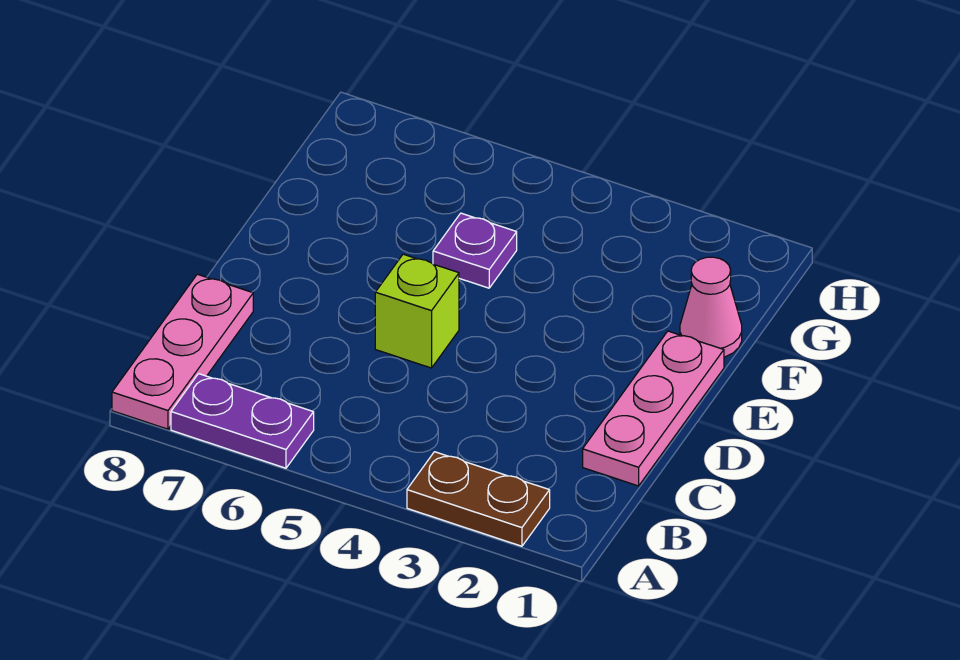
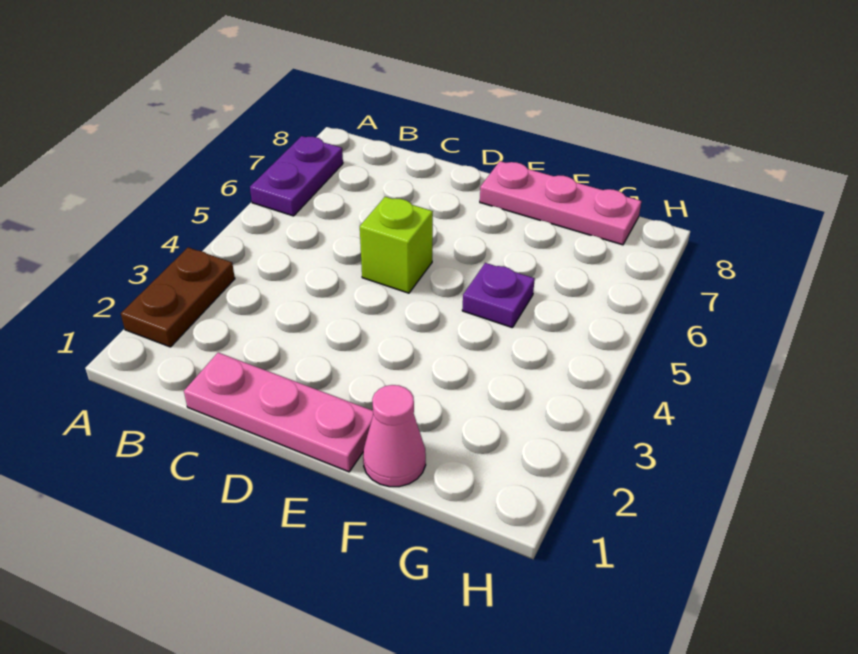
pink plate A8:C8 level 1 -> pink plate E8:G8 level 1

